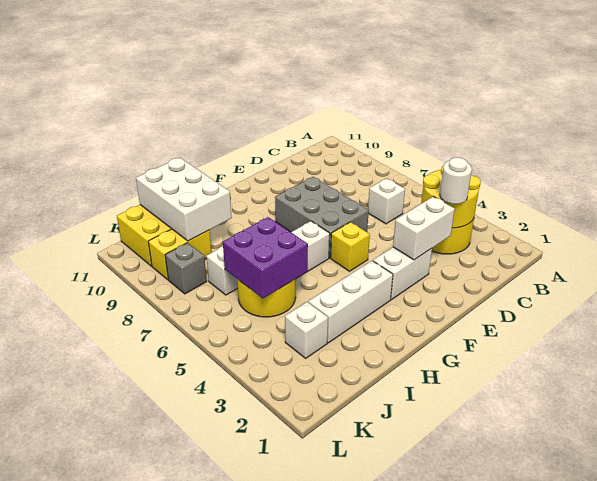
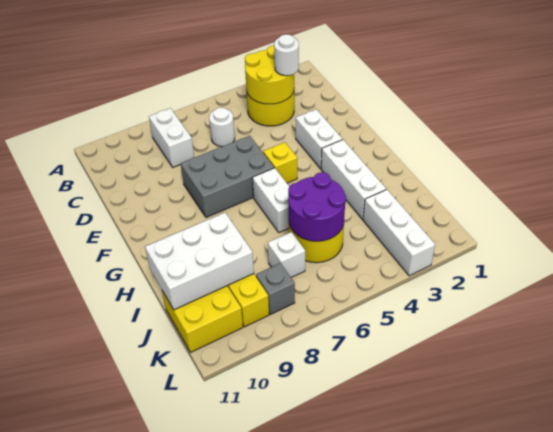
white brick C6 level 1 -> white round brick C6 level 1
white brick D3:E3 level 2 -> white brick B8:C8 level 1
purple brick I5:J6 level 2 -> purple round brick I5:J6 level 2
white brick J3 level 1 -> white brick J3:L3 level 1

